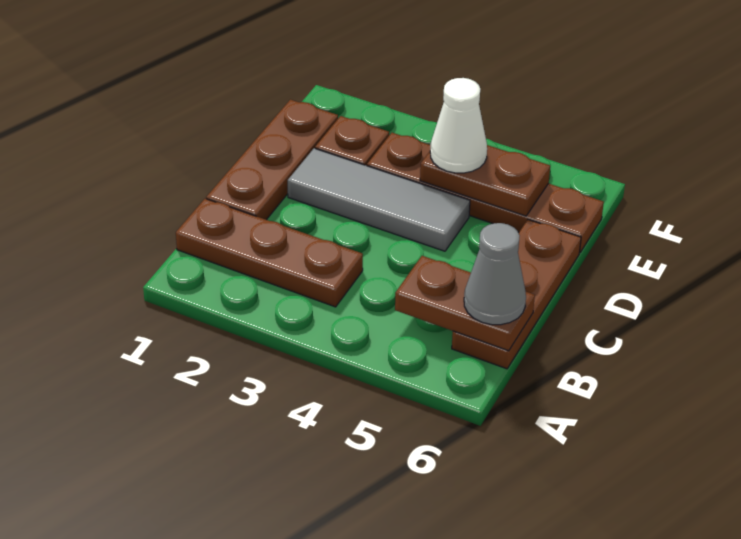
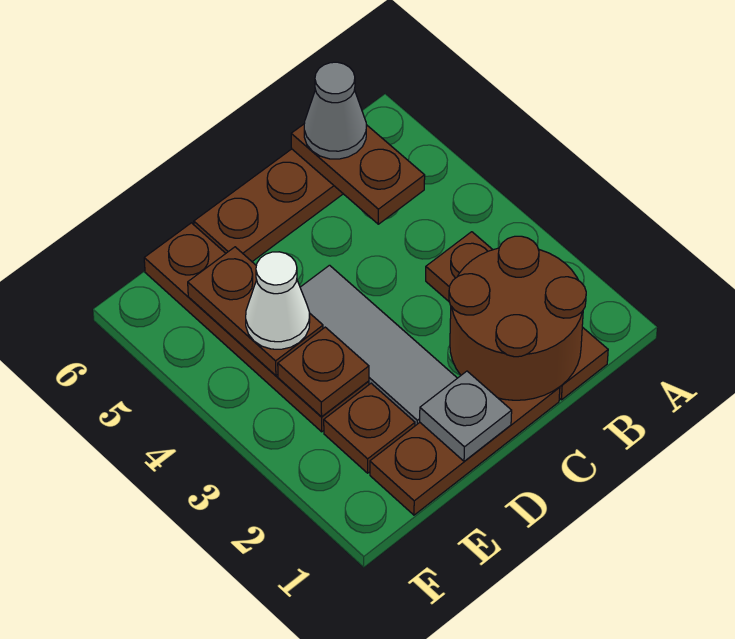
none -> brown round brick B1:C2 level 2
none -> grey plate D1 level 2
none -> brown plate E3 level 2

